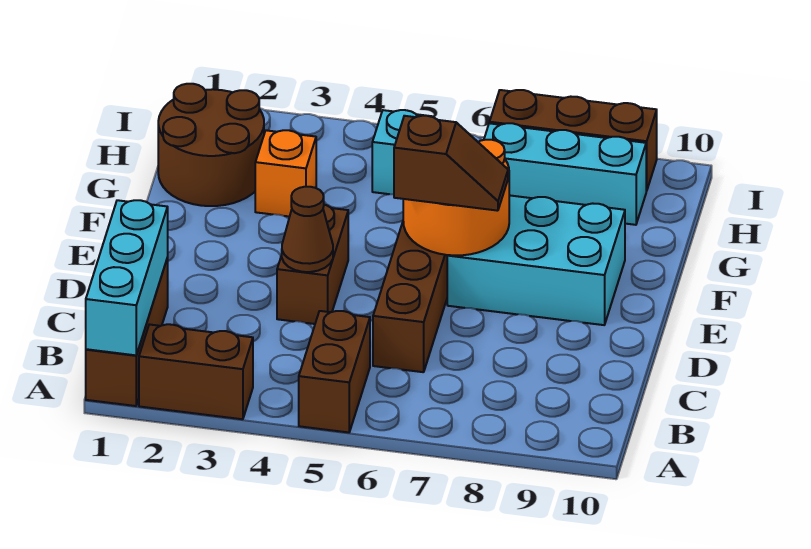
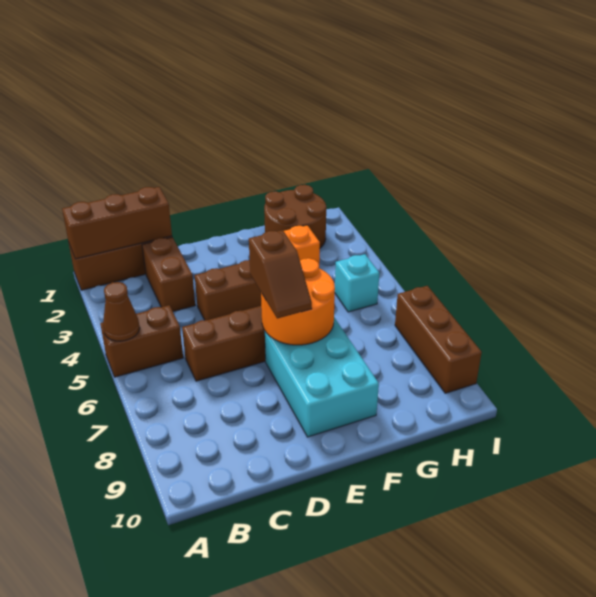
cyan brick A1:C1 level 2 -> brown brick A1:C1 level 2
brown brick A2:A3 level 1 -> brown brick C2:C3 level 1
brown cone D4 level 2 -> brown cone A5 level 2
cyan brick H7:H9 level 1 -> none

